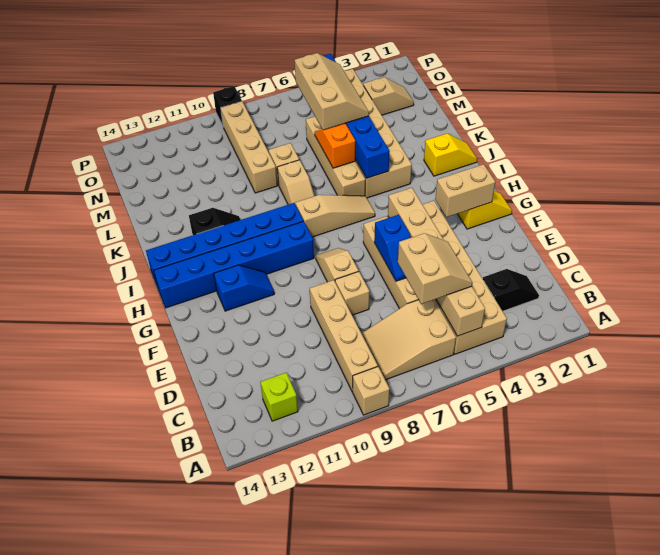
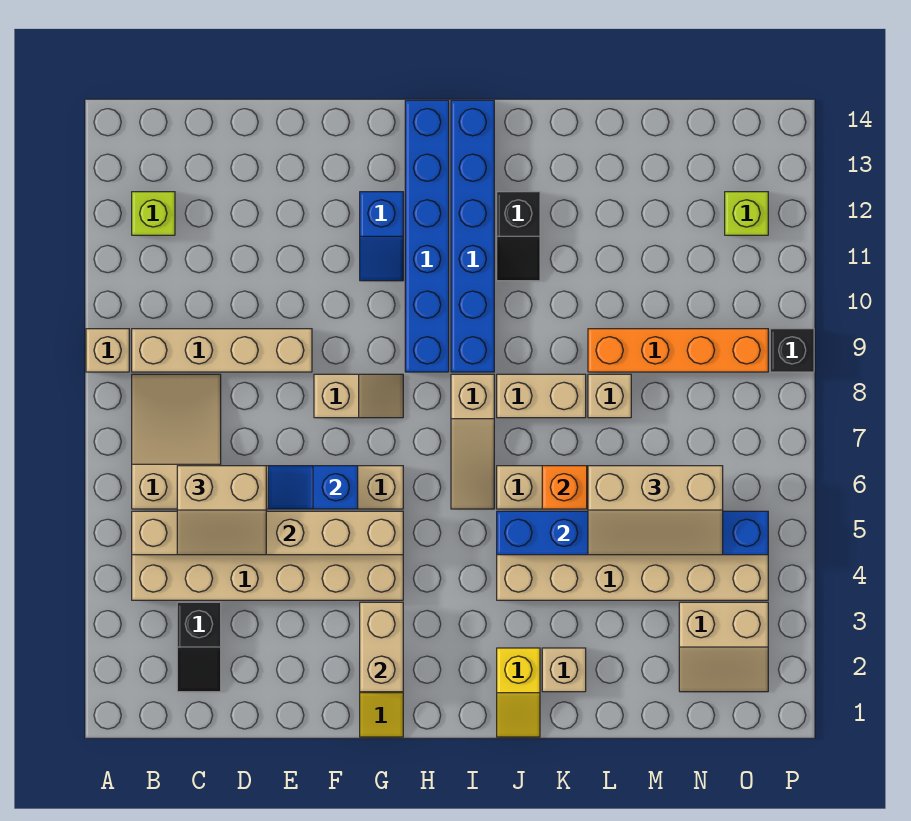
tan brick E8 level 1 -> tan brick K2 level 1
tan slope J8:K8 level 1 top K -> tan brick J8:K8 level 1
tan brick L9:O9 level 1 -> orange brick L9:O9 level 1
tan slope N2:N3 level 1 top 3 -> tan slope N2:O3 level 1 top 3
none -> lime brick O12 level 1

